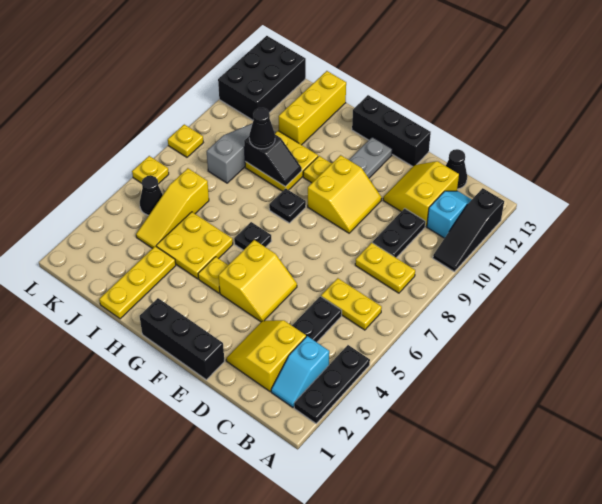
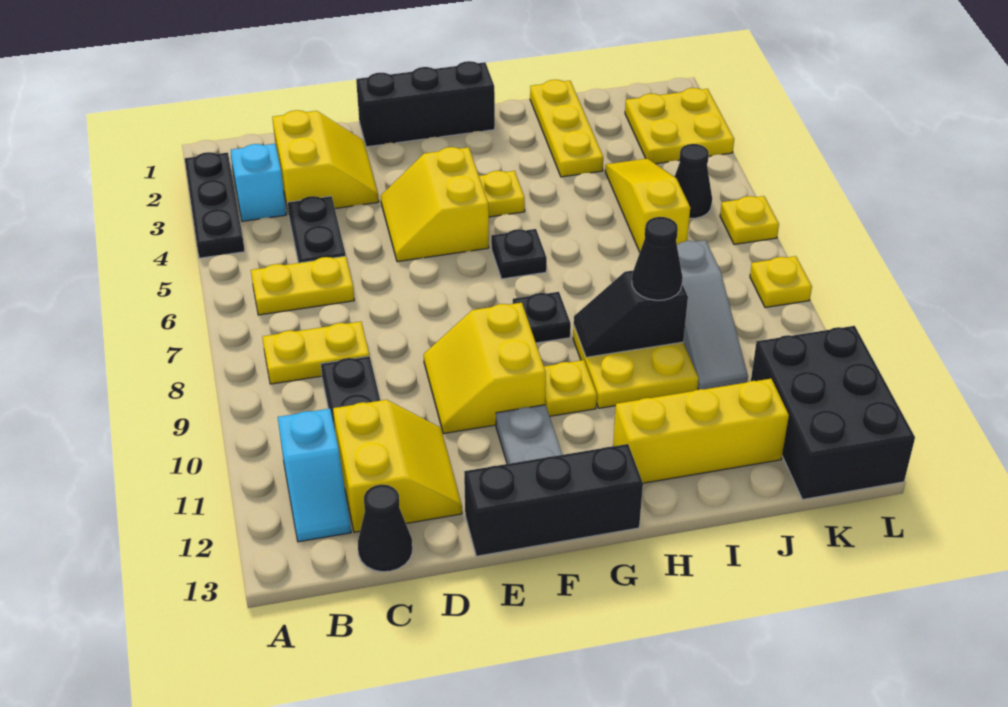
black slope A10:A12 level 1 top 12 -> none
yellow plate H4:I5 level 1 -> yellow plate K2:L3 level 1
yellow brick I11:I13 level 1 -> yellow brick H12:J12 level 1

